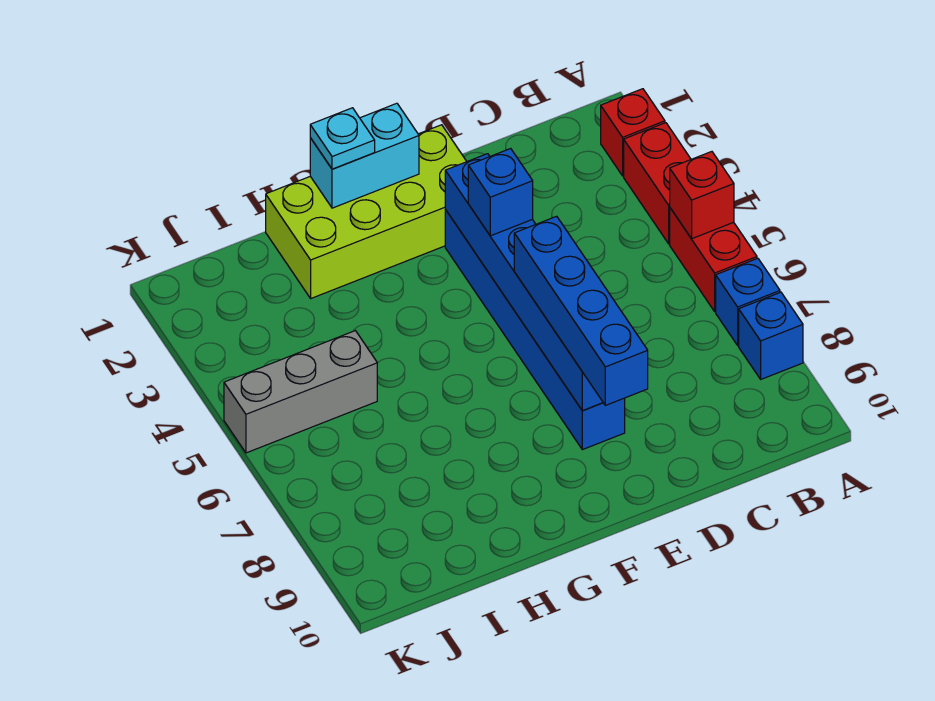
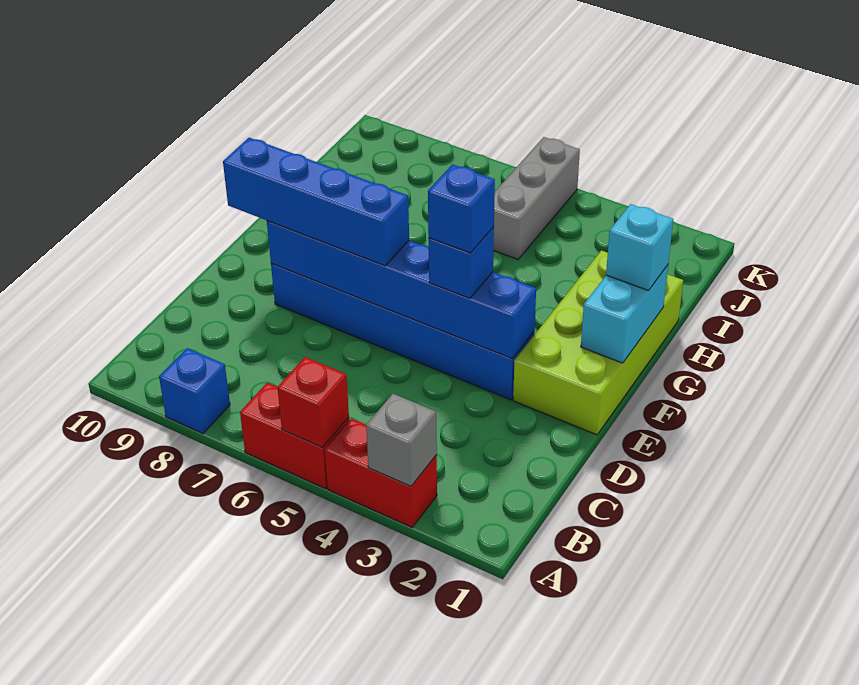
red brick A2 level 1 -> none
none -> grey brick A3 level 2
blue brick A7 level 1 -> blue brick E4 level 4
cyan plate G1 level 3 -> cyan brick G1 level 3

